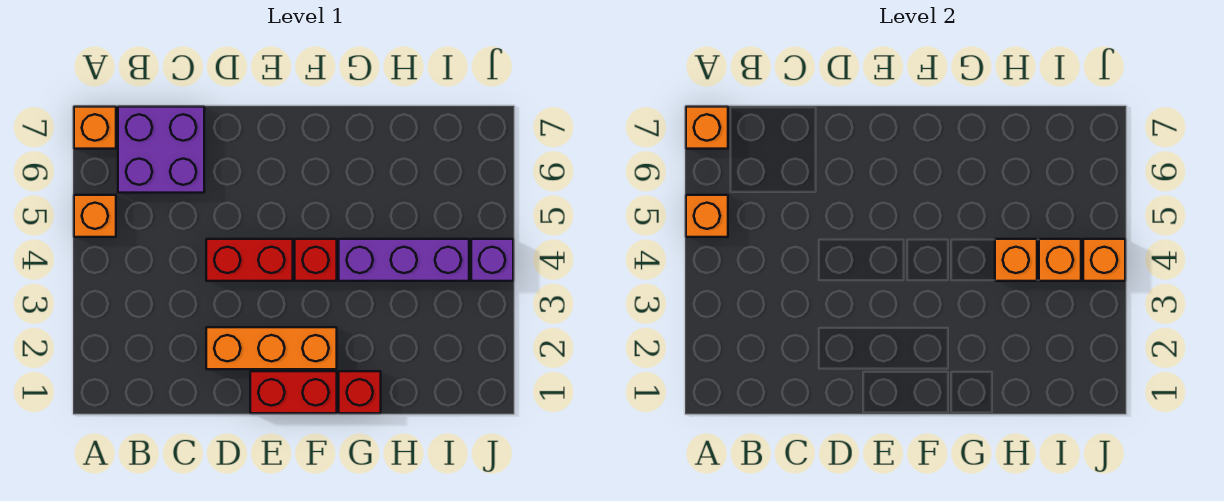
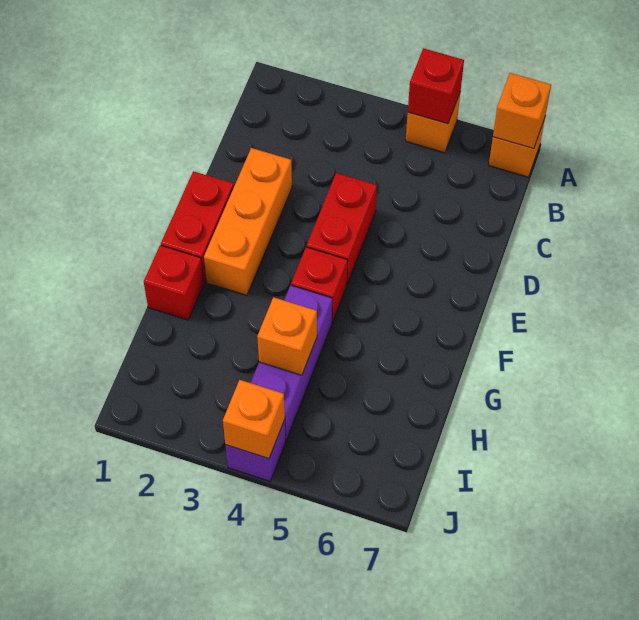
orange brick A5 level 2 -> red brick A5 level 2
purple brick B6:C7 level 1 -> none
orange brick I4 level 2 -> none

